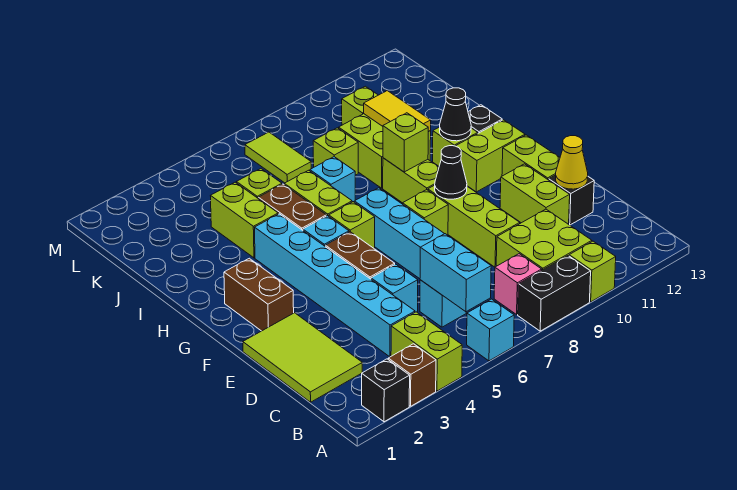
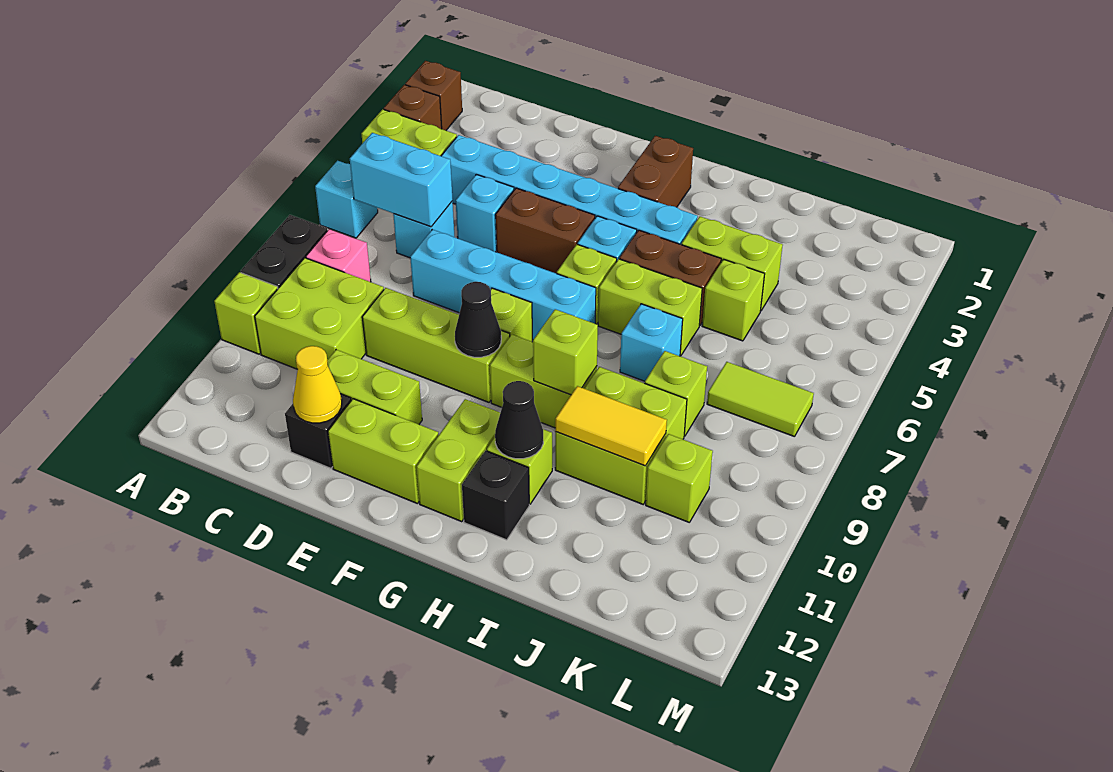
black brick A2 level 1 -> brown brick A2 level 1
lime tile C1:E2 level 1 -> none
brown brick F2:G2 level 1 -> brown brick G2:G3 level 1

